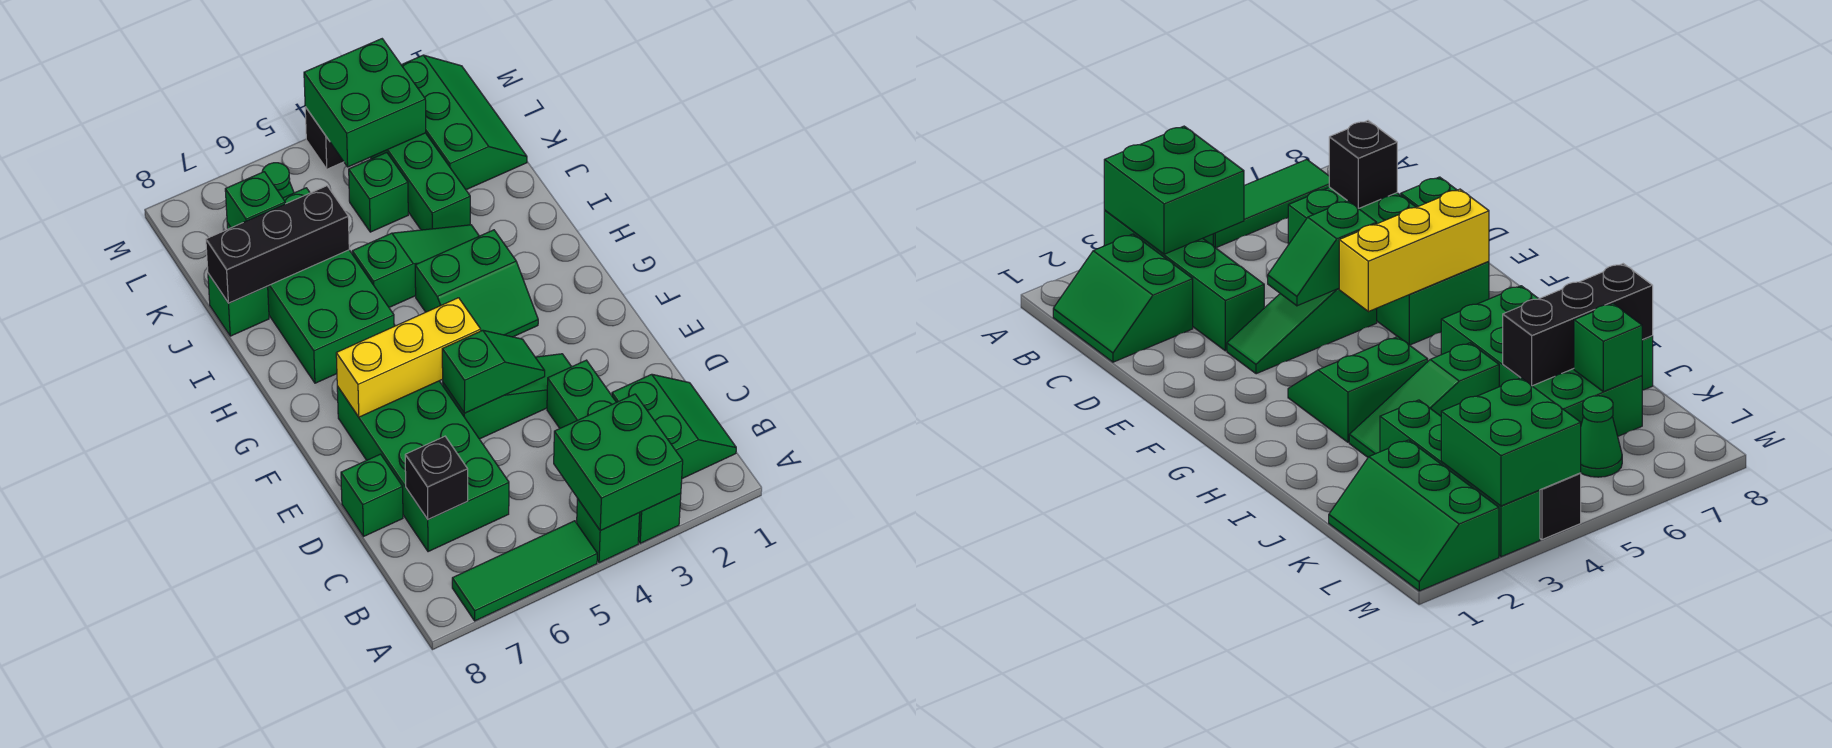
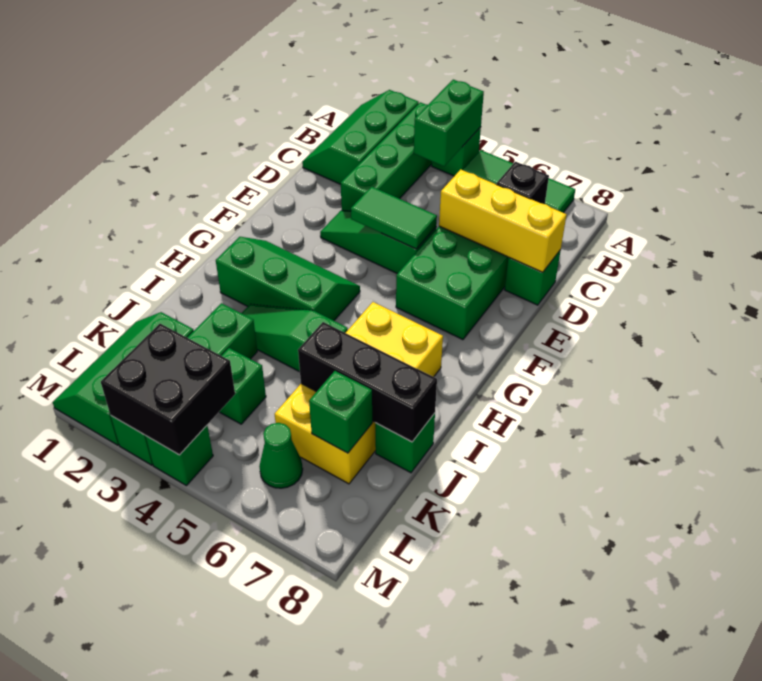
green brick A3:B4 level 2 -> green brick A4:B4 level 2
green slope B1:C2 level 1 top 2 -> green slope A1:C2 level 1 top 2
green slope E4:E5 level 2 top 5 -> green tile E4:E5 level 2
yellow brick F5:F7 level 2 -> yellow brick D6:D8 level 2
green slope G3:H4 level 1 top H -> green slope G2:H4 level 1 top H
green brick H6:K7 level 1 -> yellow brick H6:K7 level 1
green brick L3:M4 level 2 -> black brick L3:M4 level 2
black brick M4 level 1 -> green brick M4 level 1

